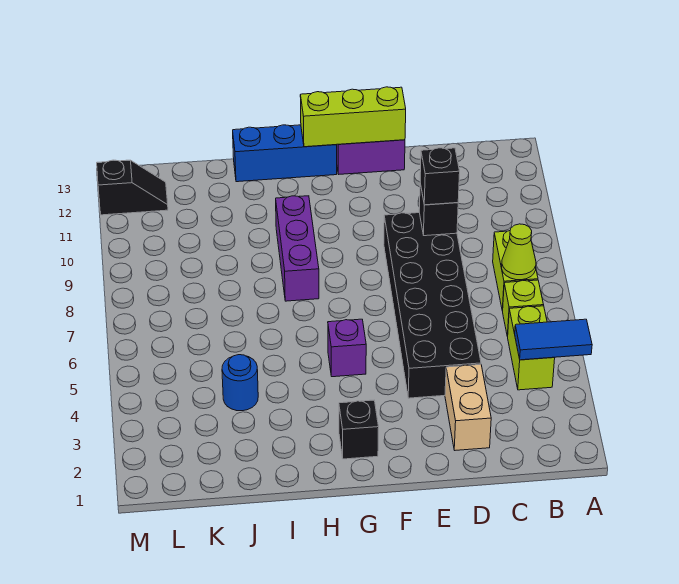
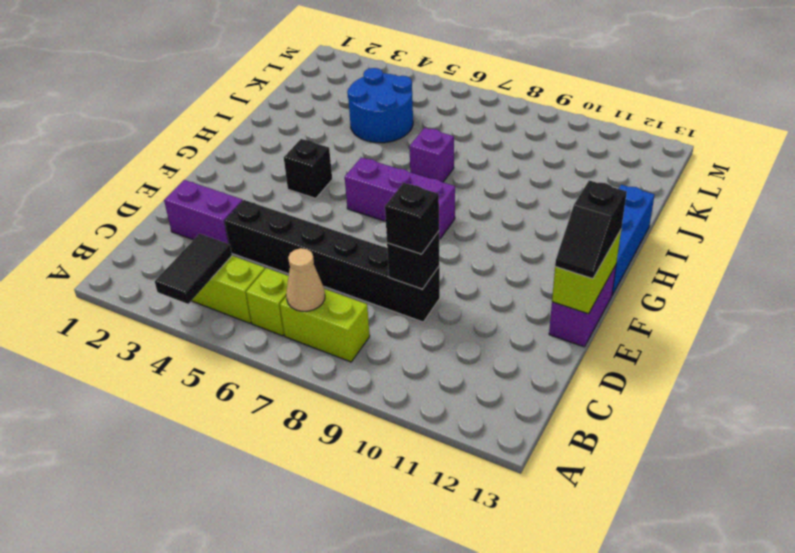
blue tile A4:B4 level 2 -> black tile A4:B4 level 2
lime cone B7 level 2 -> tan cone B7 level 2
tan brick D2:D3 level 1 -> purple brick D2:D3 level 1
black brick D4:E9 level 1 -> black brick D4:D9 level 1
lime brick E13:G13 level 2 -> lime brick E13:F13 level 2
black brick G2 level 1 -> black brick G4 level 1
purple brick G5 level 1 -> purple brick I7 level 1
purple brick H8:H10 level 1 -> purple brick G6:G8 level 1
blue round brick J4 level 1 -> blue round brick J4:K5 level 1
black slope L12:M12 level 1 top M -> black slope E13:F13 level 3 top F

